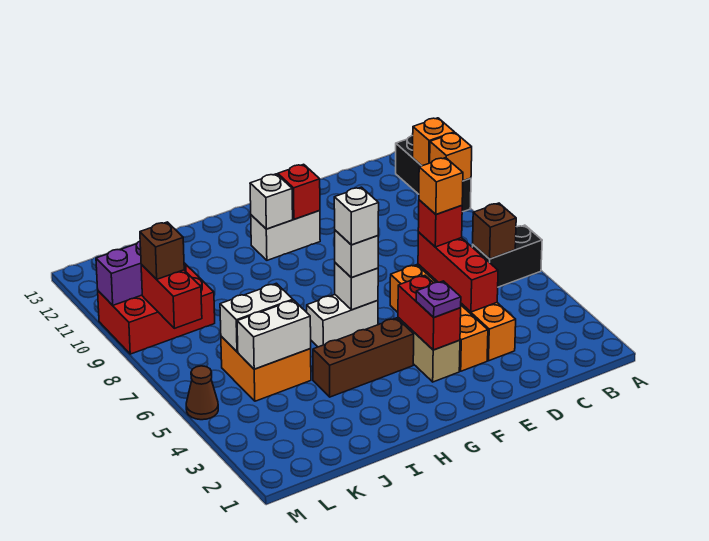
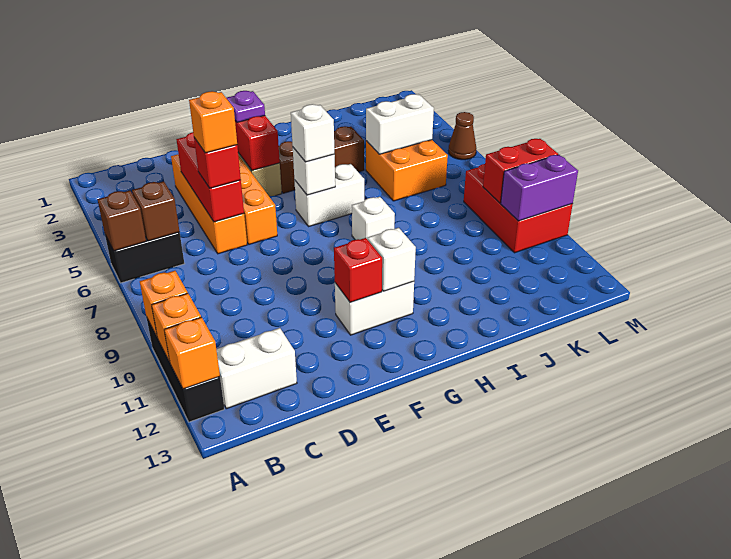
none -> orange brick A12 level 2
white brick G6 level 4 -> white brick H8 level 1
white brick J6:K6 level 2 -> white brick B12:C12 level 1
red brick K9:M10 level 1 -> red brick L8:M10 level 1
red brick L8:L9 level 2 -> red brick L9:M9 level 2
brown brick L9 level 3 -> brown brick A6 level 2

